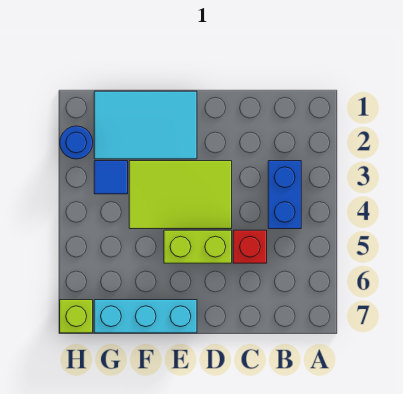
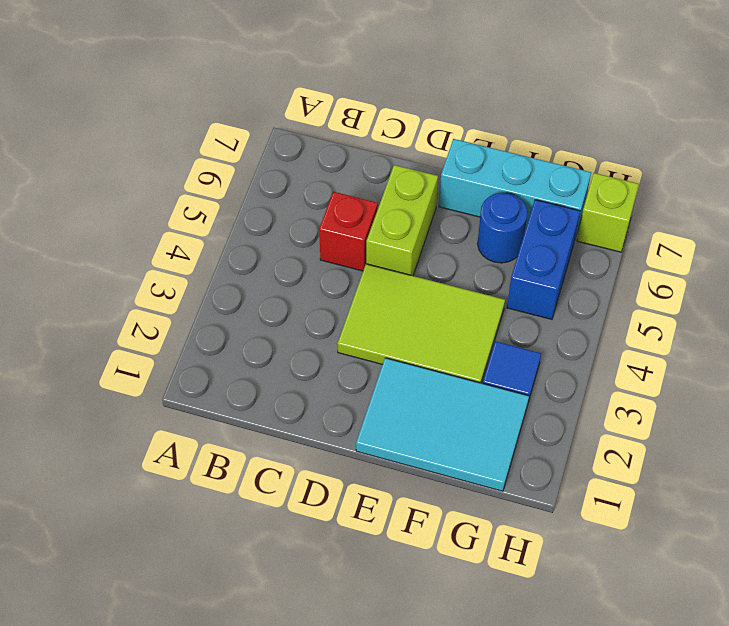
blue brick B3:B4 level 1 -> blue brick G5:G6 level 1
lime brick D5:E5 level 1 -> lime brick D5:D6 level 1
blue round brick H2 level 1 -> blue round brick F6 level 1

